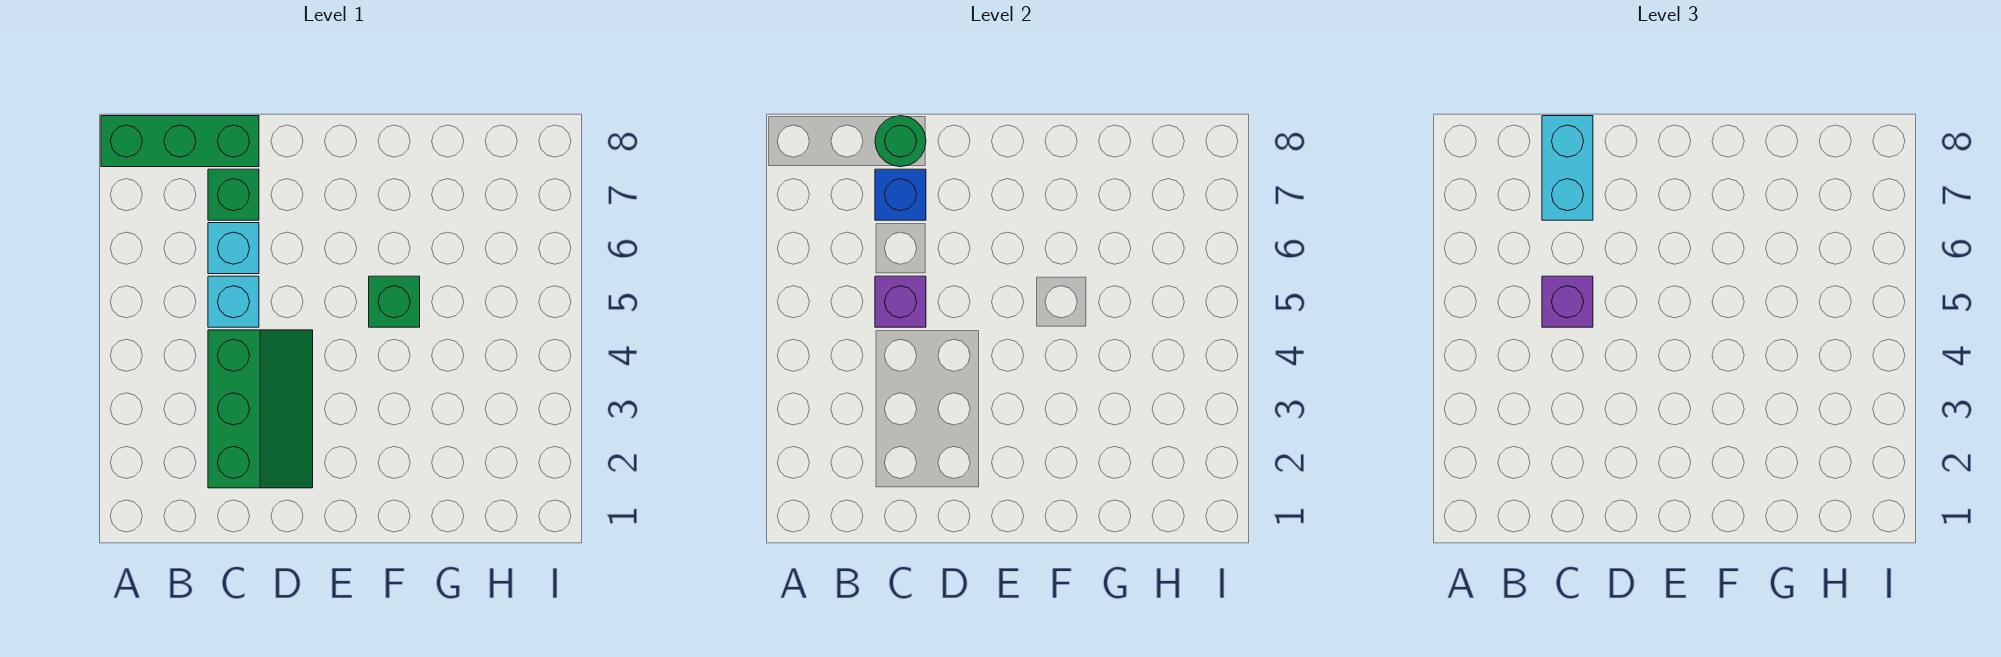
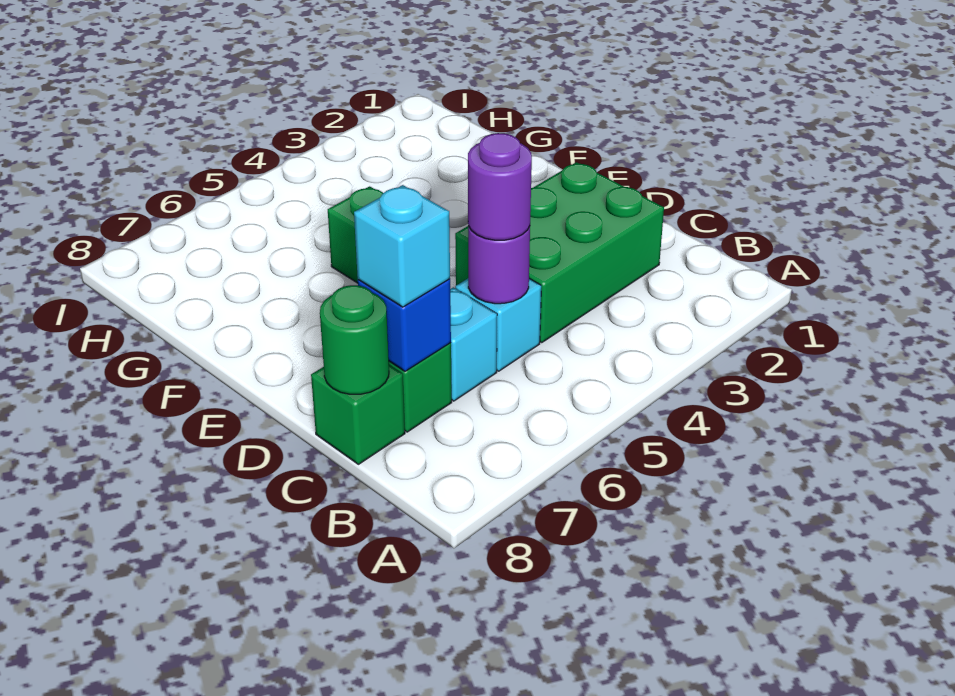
green brick A8:C8 level 1 -> green brick C8 level 1
green slope C2:D4 level 1 top C -> green brick C2:D4 level 1
purple brick C5 level 2 -> purple round brick C5 level 2
purple brick C5 level 3 -> purple round brick C5 level 3
cyan brick C7:C8 level 3 -> cyan brick C7 level 3

